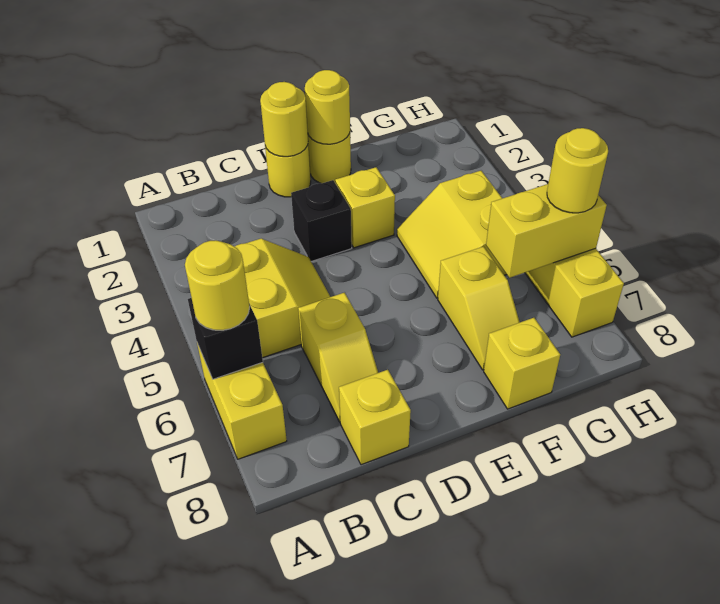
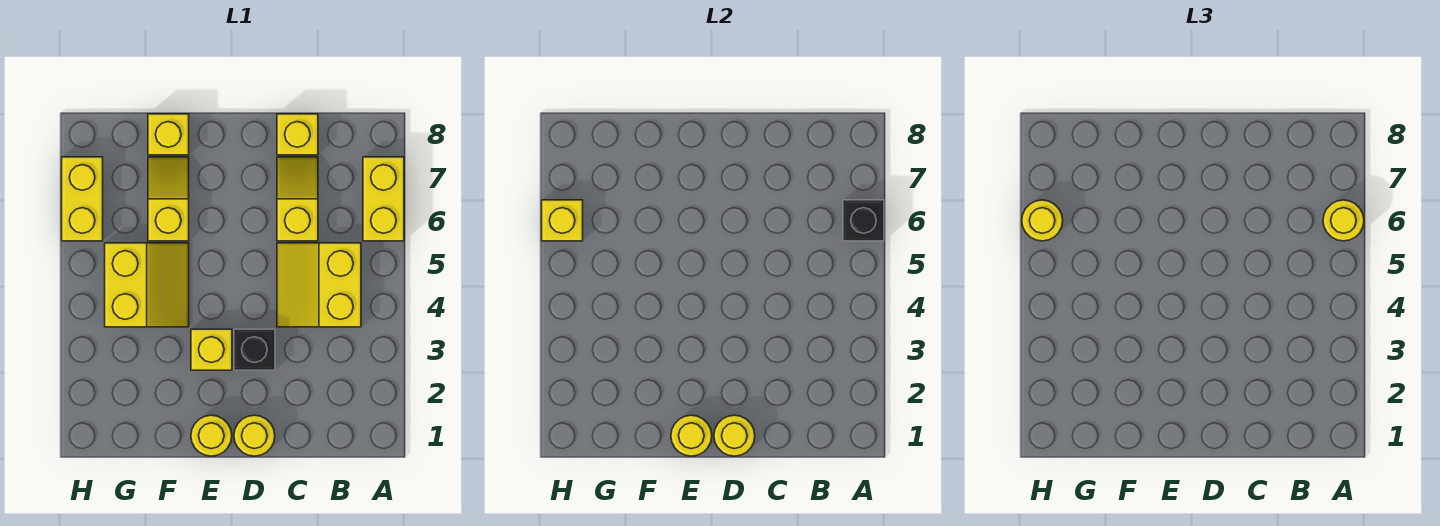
yellow brick G6:H6 level 2 -> yellow brick H6 level 2

